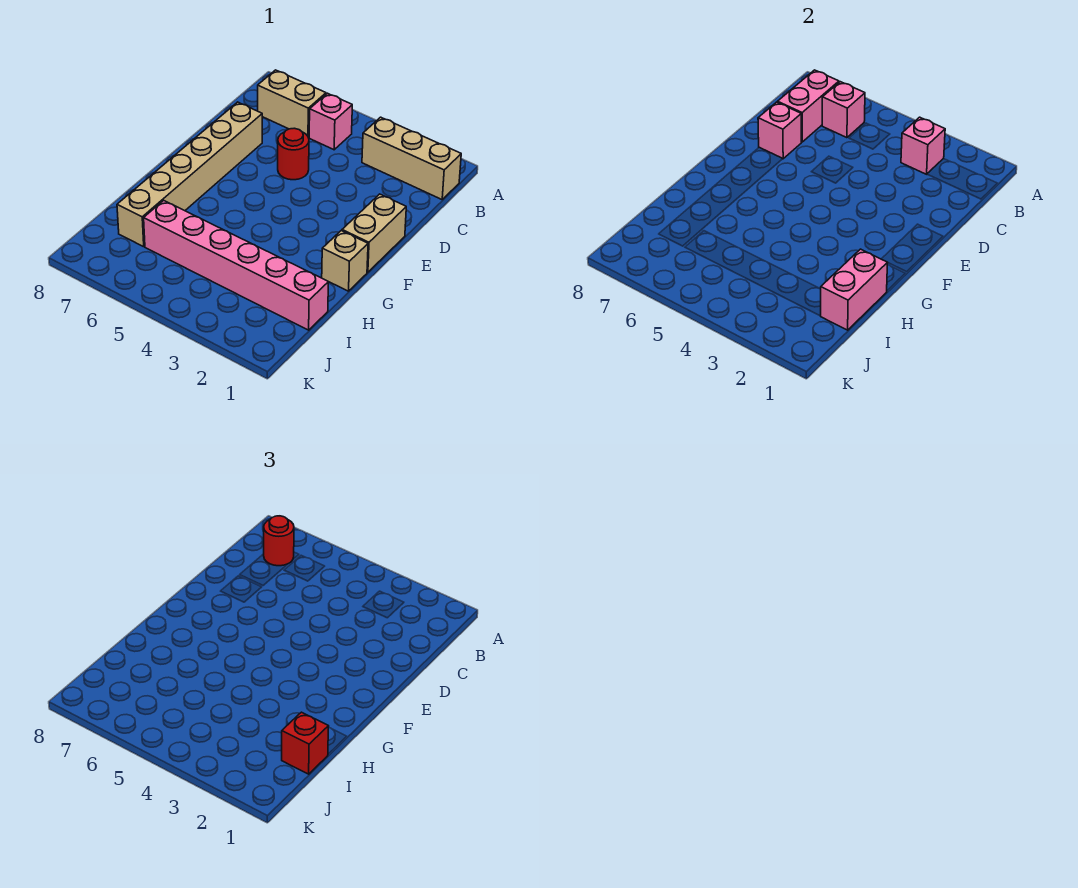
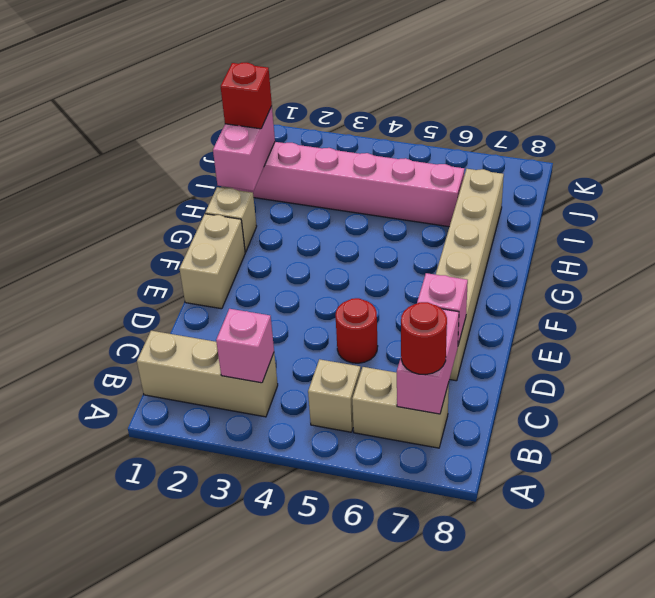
pink brick B5 level 1 -> tan brick B5 level 1
pink brick B6 level 2 -> none

